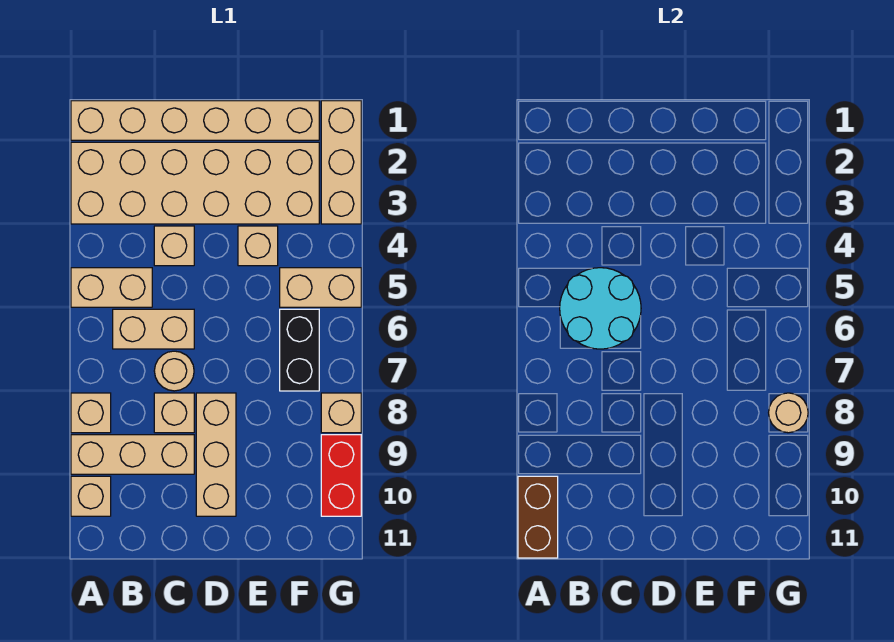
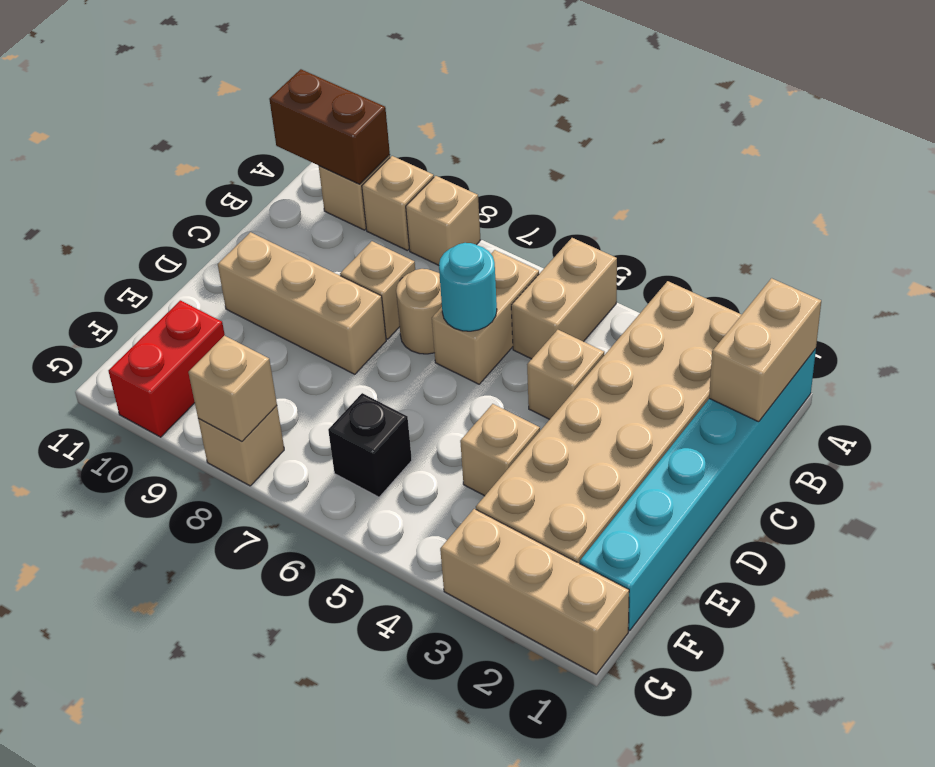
tan brick A1:F1 level 1 -> cyan brick A1:F1 level 1
tan brick A9:C9 level 1 -> tan brick A9 level 1
cyan round brick B5:C6 level 2 -> cyan round brick C6 level 2
tan brick F5:G5 level 1 -> tan brick A1:B1 level 2
black brick F6:F7 level 1 -> black brick F6 level 1
tan round brick G8 level 2 -> tan brick G8 level 2
red brick G9:G10 level 1 -> red brick F10:G10 level 1

